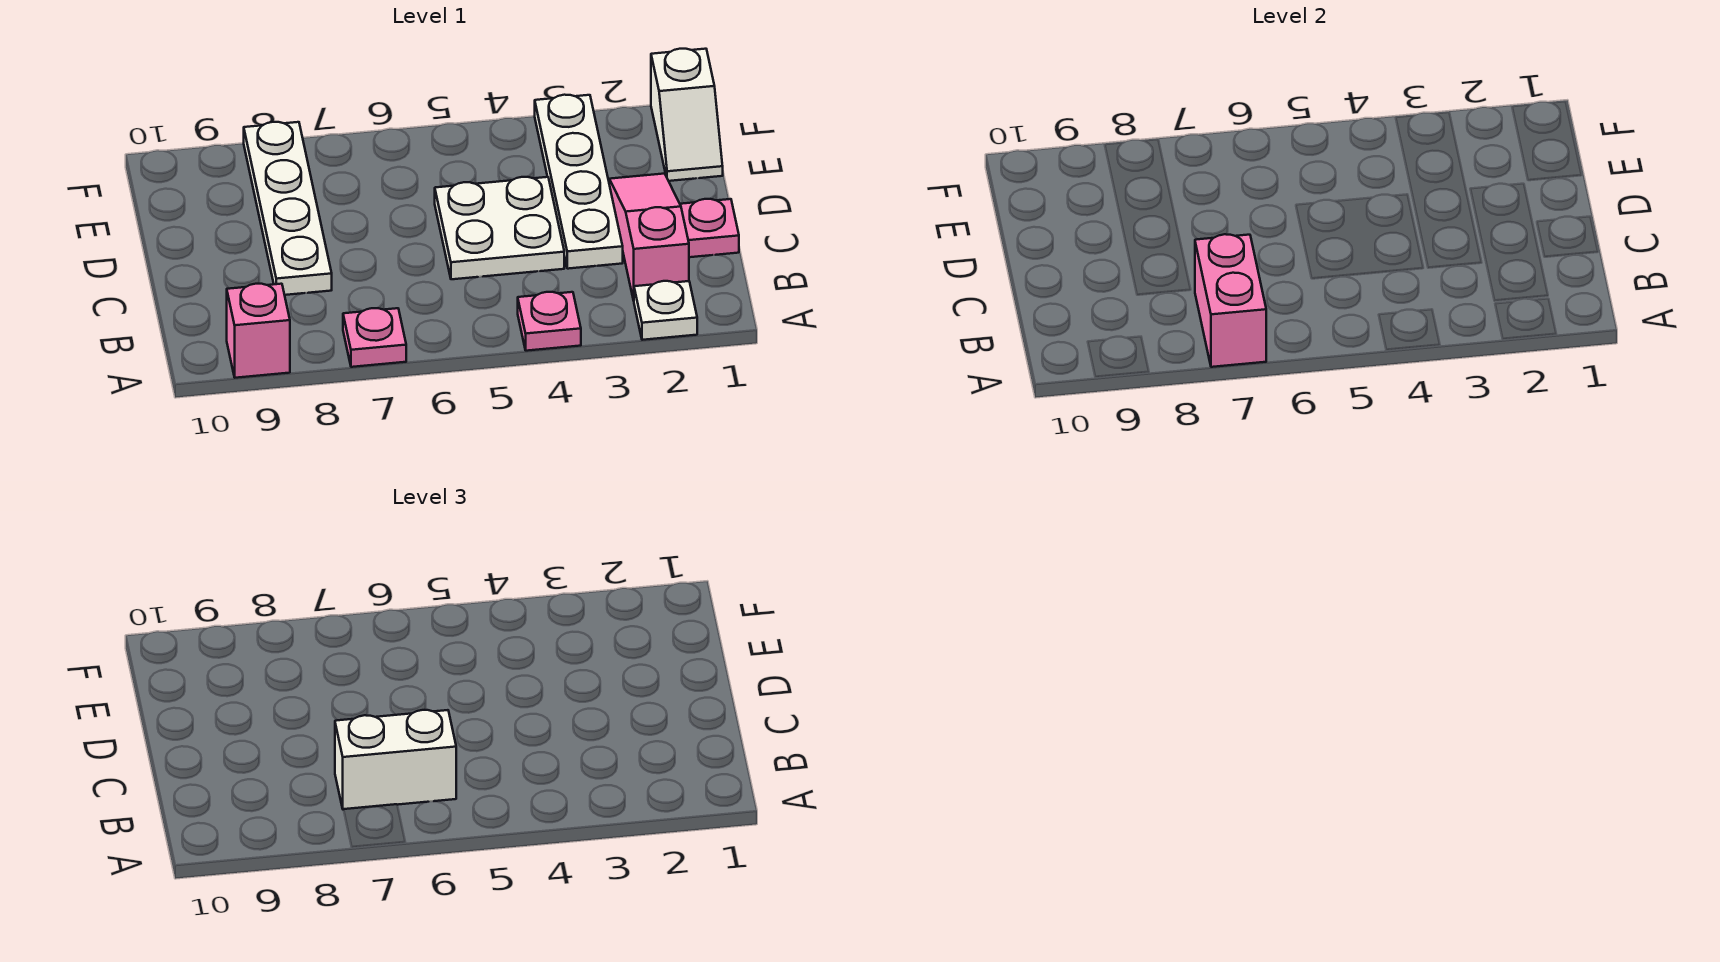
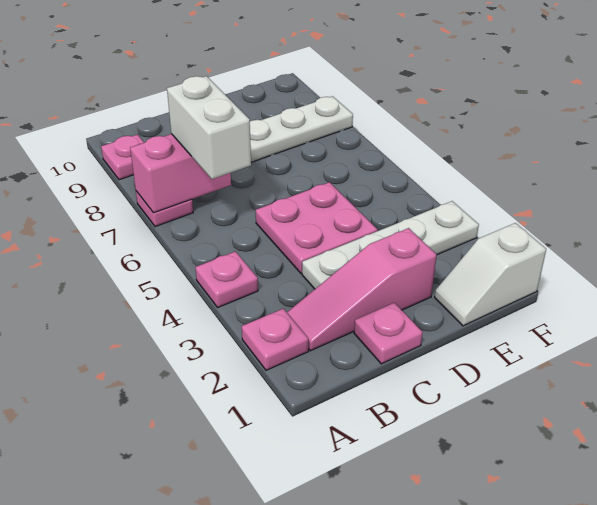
white plate A2 level 1 -> pink plate A2 level 1
pink brick A9 level 1 -> pink plate A9 level 1
pink slope B2:D2 level 1 top B -> pink slope B2:D2 level 1 top D
white plate C4:D5 level 1 -> pink plate C4:D5 level 1

